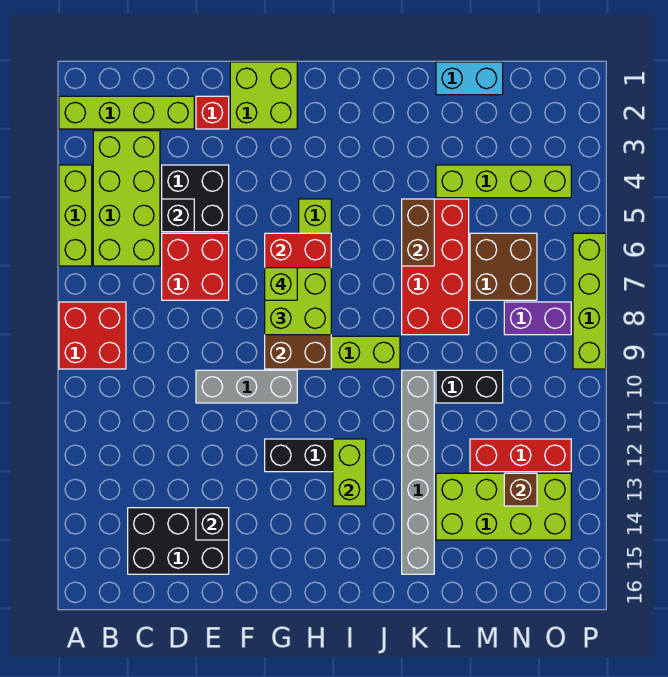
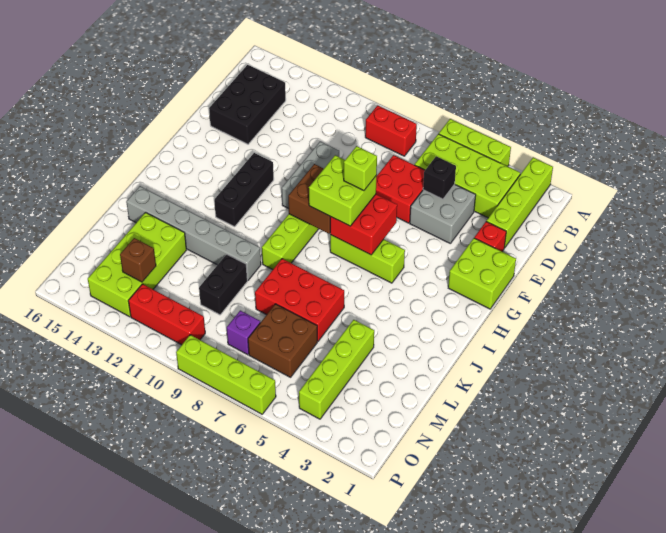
red brick A8:B9 level 1 -> red brick B8:B9 level 1
black brick D4:E5 level 1 -> grey brick D4:E5 level 1
black brick E14 level 2 -> none
lime brick I12:I13 level 2 -> none
red brick K5:L8 level 1 -> red brick K6:L8 level 1
brown brick K5:K6 level 2 -> none
cyan brick L1:M1 level 1 -> none
red brick M12:O12 level 1 -> red brick O10:O12 level 1
purple brick N8:O8 level 1 -> purple brick N8 level 1

